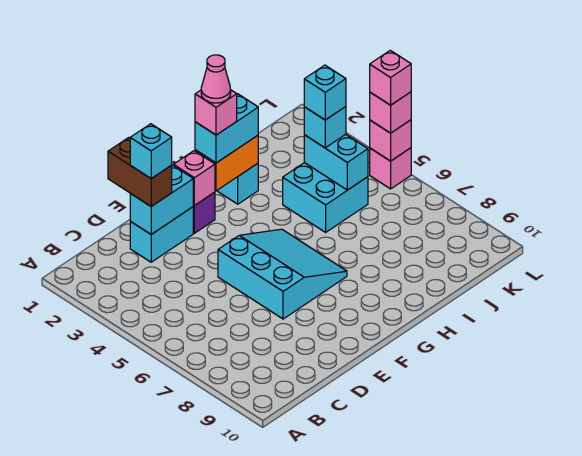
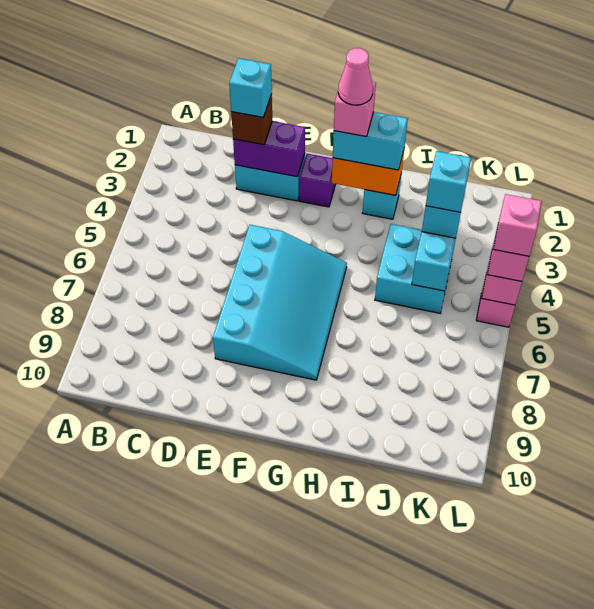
brown brick D1:D2 level 3 -> brown brick D2 level 3
cyan brick D2:E2 level 2 -> purple brick D2:E2 level 2
cyan slope E5:G7 level 1 top E -> cyan slope E5:G8 level 1 top E
pink brick F2 level 2 -> none

